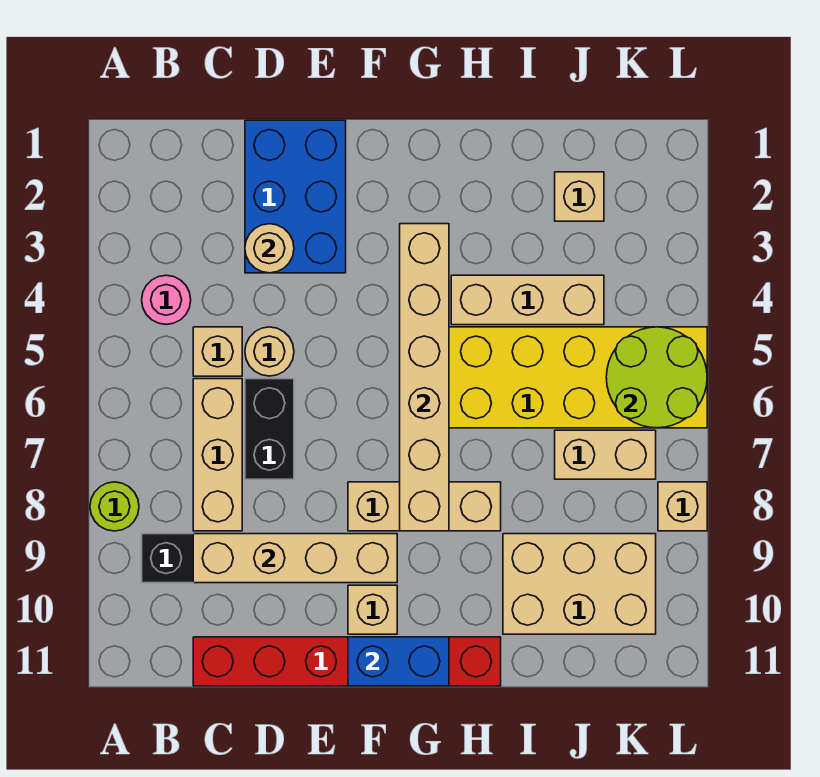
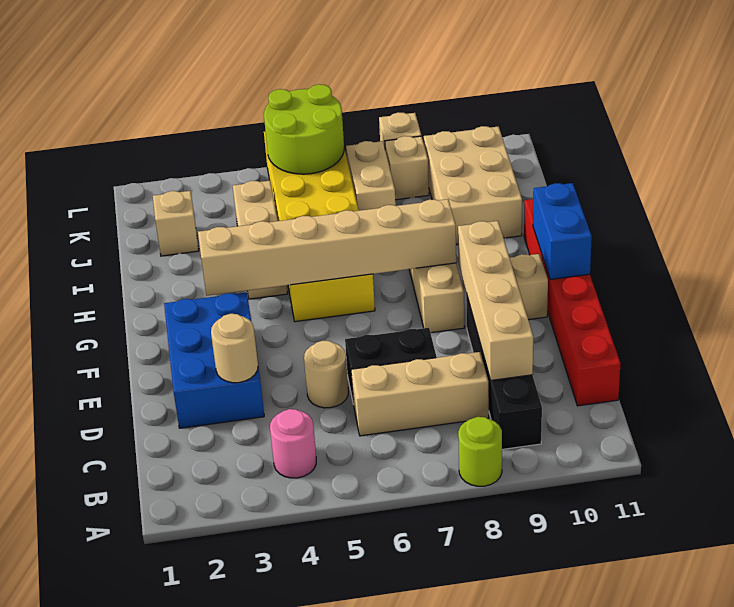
tan brick C5 level 1 -> tan brick K8 level 1
blue brick D1:E3 level 1 -> blue brick D2:F3 level 1

